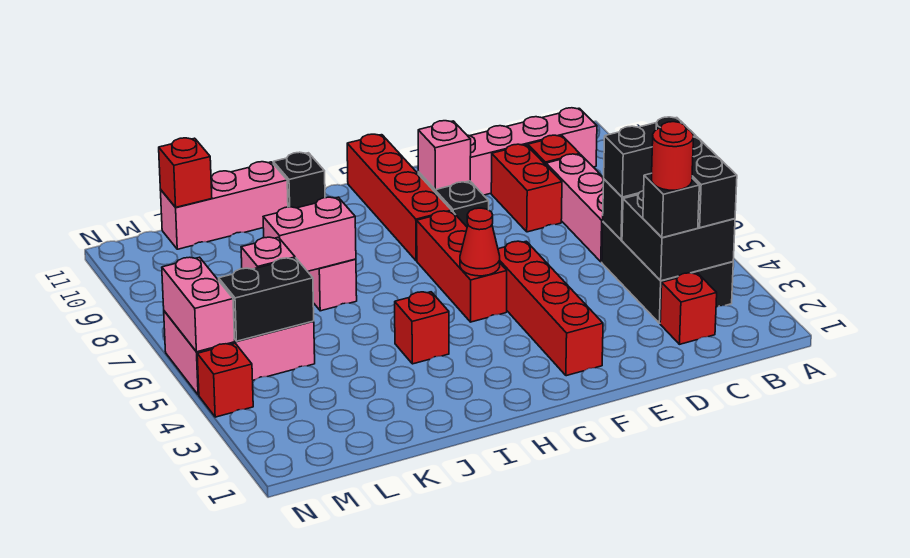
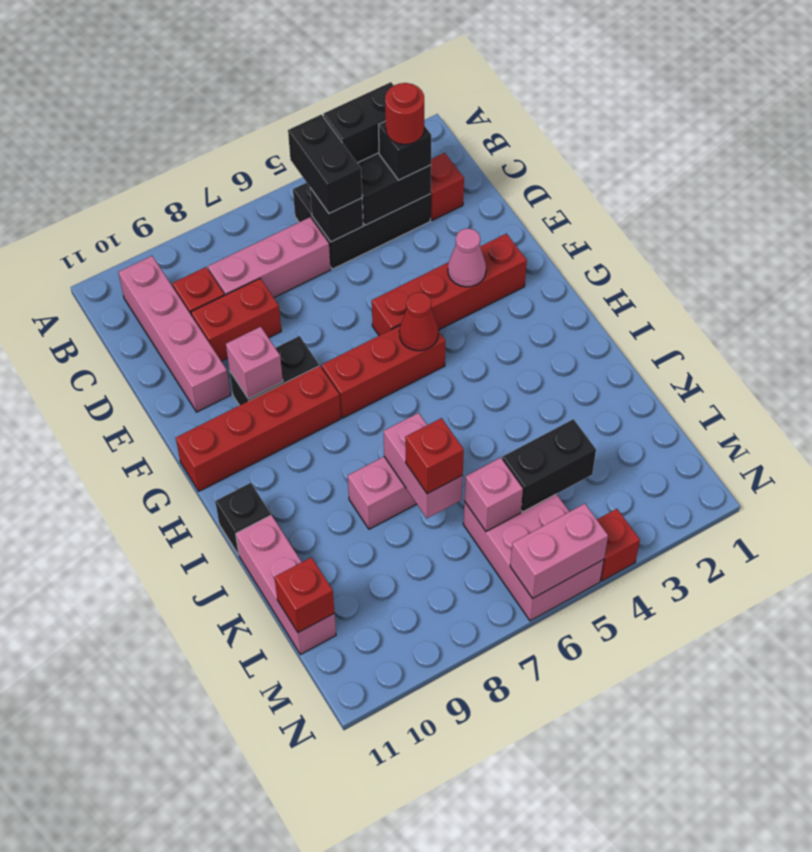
none -> pink cone F3 level 2
red brick I4 level 1 -> red brick K7 level 3
black brick L5:M5 level 2 -> black brick L4:L5 level 2

